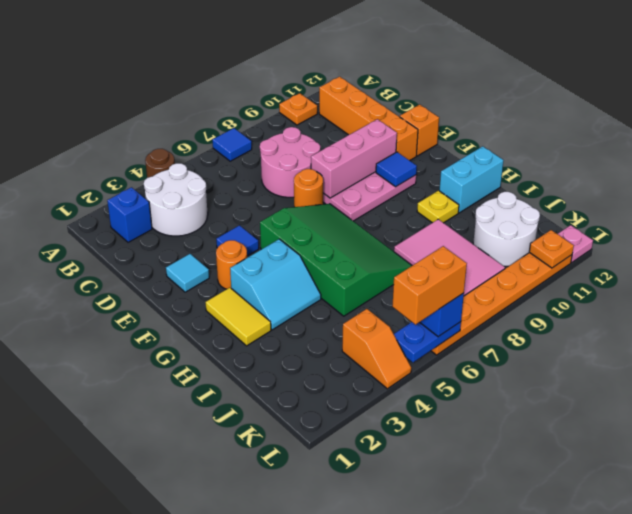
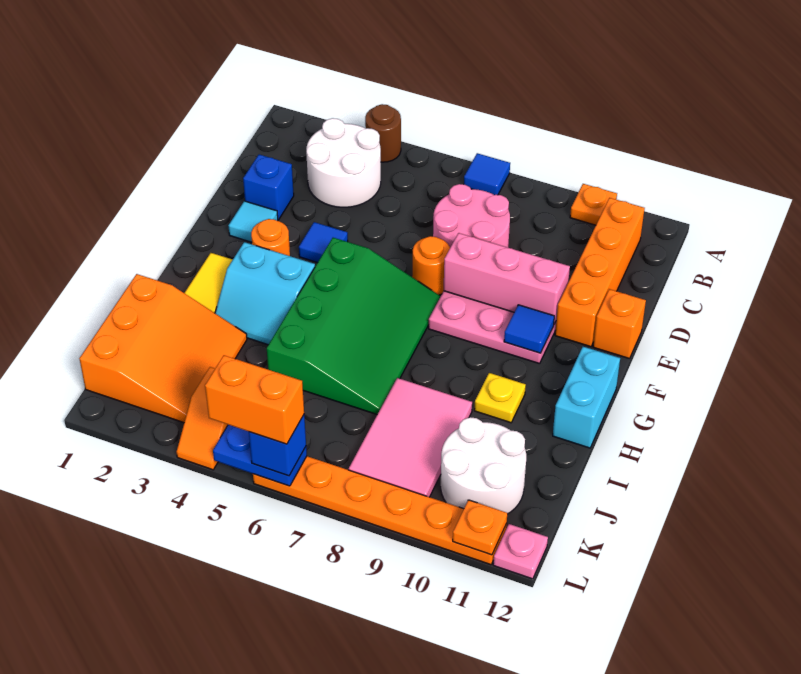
blue brick B2 level 1 -> blue brick D2 level 1
cyan brick H11:H12 level 1 -> cyan brick G12:H12 level 1
none -> orange slope I1:K3 level 1 top 1

